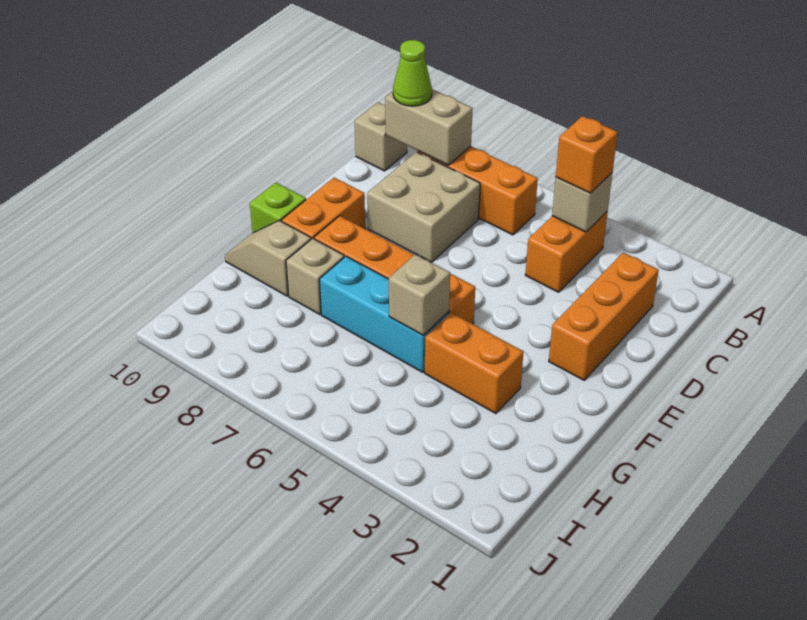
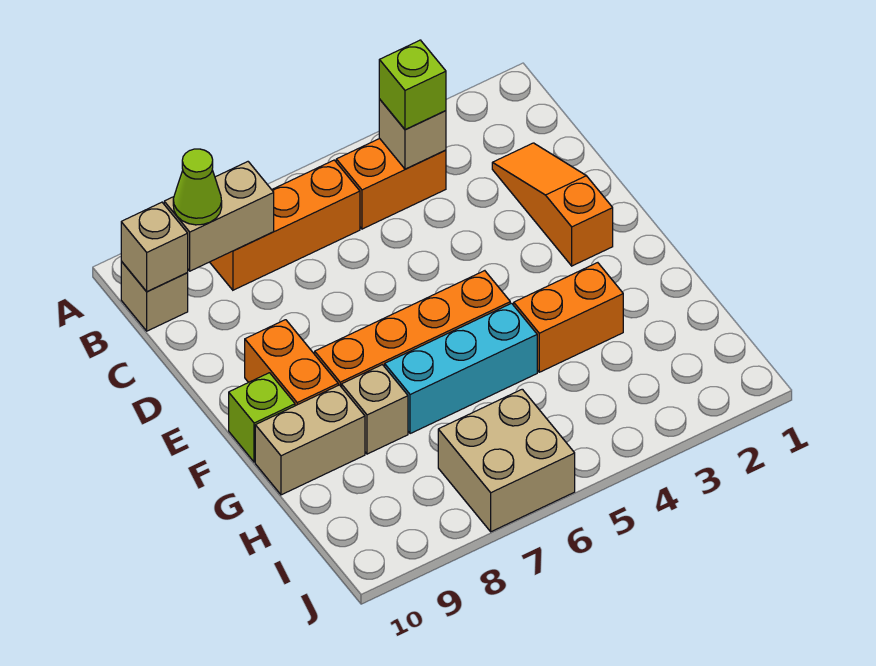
orange brick B4:C4 level 1 -> orange brick B4:B5 level 1
orange brick B4 level 3 -> lime brick B4 level 3
orange brick C2:E2 level 1 -> orange slope C2:E2 level 1 top E
tan brick C7:D8 level 1 -> tan brick I6:J7 level 1
tan brick G5 level 2 -> tan brick B10 level 2
tan slope G9:G10 level 1 top 9 -> tan brick G9:G10 level 1

